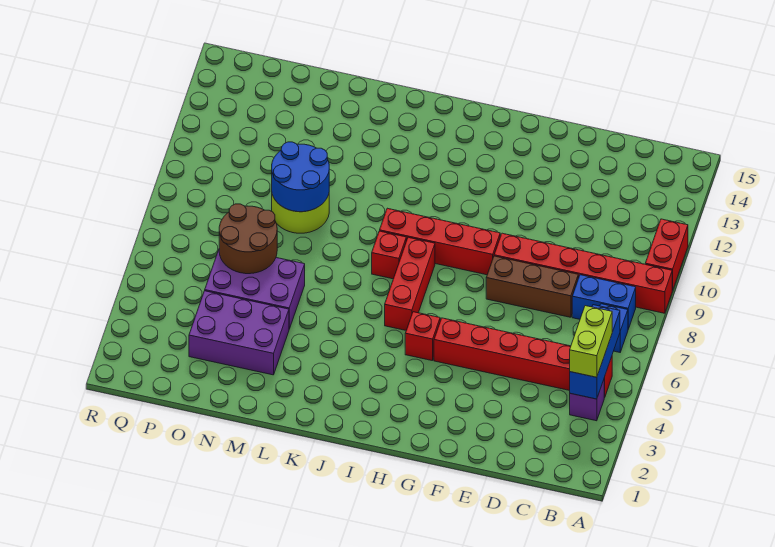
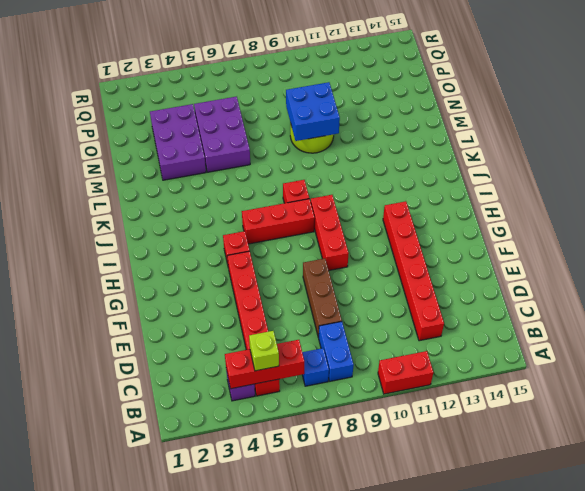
red brick A9:F9 level 1 -> red brick C12:H12 level 1
blue brick B4:B6 level 2 -> red brick B4:B6 level 2
lime brick B4:B5 level 3 -> lime brick B5 level 3
red brick G9:J9 level 1 -> red brick G9:I9 level 1
blue round brick M9:N10 level 2 -> blue brick M9:N10 level 2
brown round brick N6:O7 level 2 -> none

